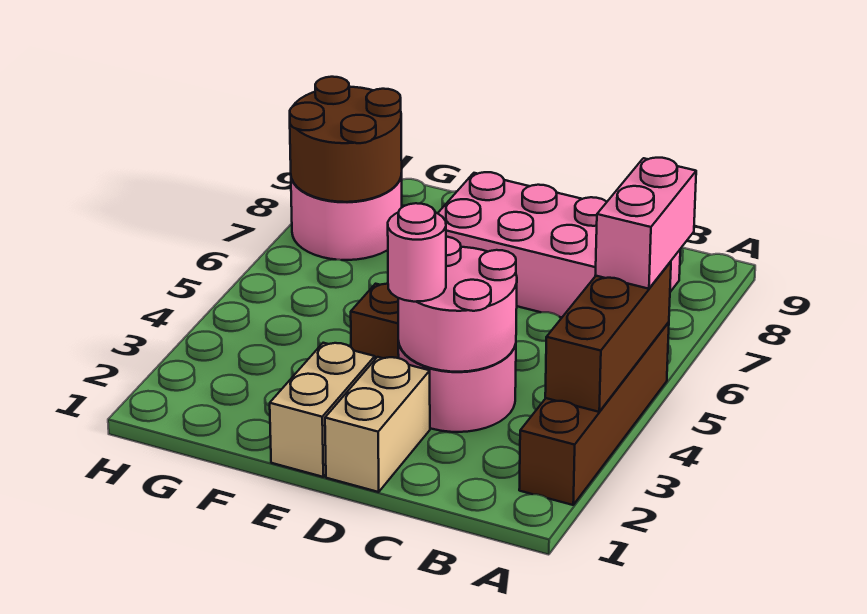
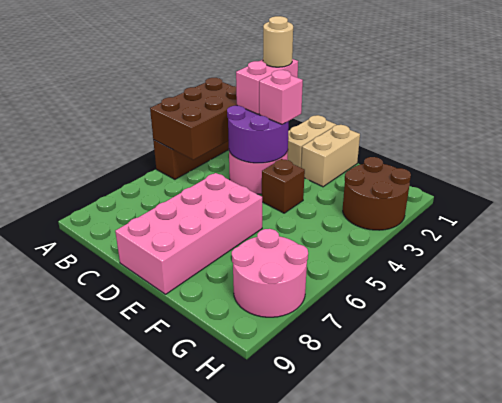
brown brick A3:A5 level 2 -> brown brick A3:B5 level 2
pink brick A5:A6 level 3 -> pink brick C2:C3 level 3
pink brick B7:E8 level 1 -> pink brick D6:E9 level 1
none -> tan round brick C2 level 4
pink round brick C3:D4 level 2 -> purple round brick C3:D4 level 2
pink round brick D3 level 3 -> pink brick D3 level 3
brown round brick G7:H8 level 2 -> brown round brick G2:H3 level 1

